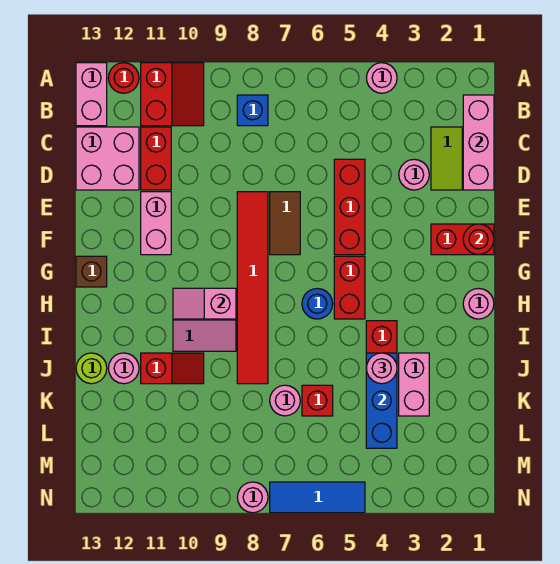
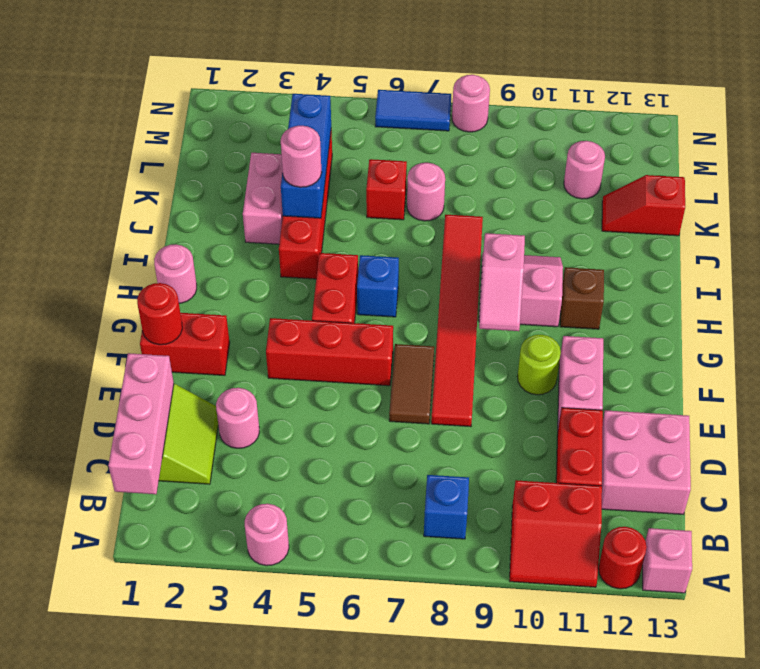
red slope A10:B11 level 1 top 11 -> red slope A10:B11 level 1 top B
pink brick A13:B13 level 1 -> pink brick A13 level 1
red brick D5:F5 level 1 -> red brick F4:F6 level 1
brown brick G13 level 1 -> brown brick H11 level 1
blue round brick H6 level 1 -> blue brick H6 level 1
pink slope H9:H10 level 2 top 9 -> pink slope G9:H9 level 2 top H
red slope J10:J11 level 1 top 11 -> red slope K12:K13 level 1 top 13
pink round brick J12 level 1 -> pink round brick L11 level 1
lime round brick J13 level 1 -> lime round brick F10 level 1
blue tile N5:N7 level 1 -> blue tile N6:N7 level 1

